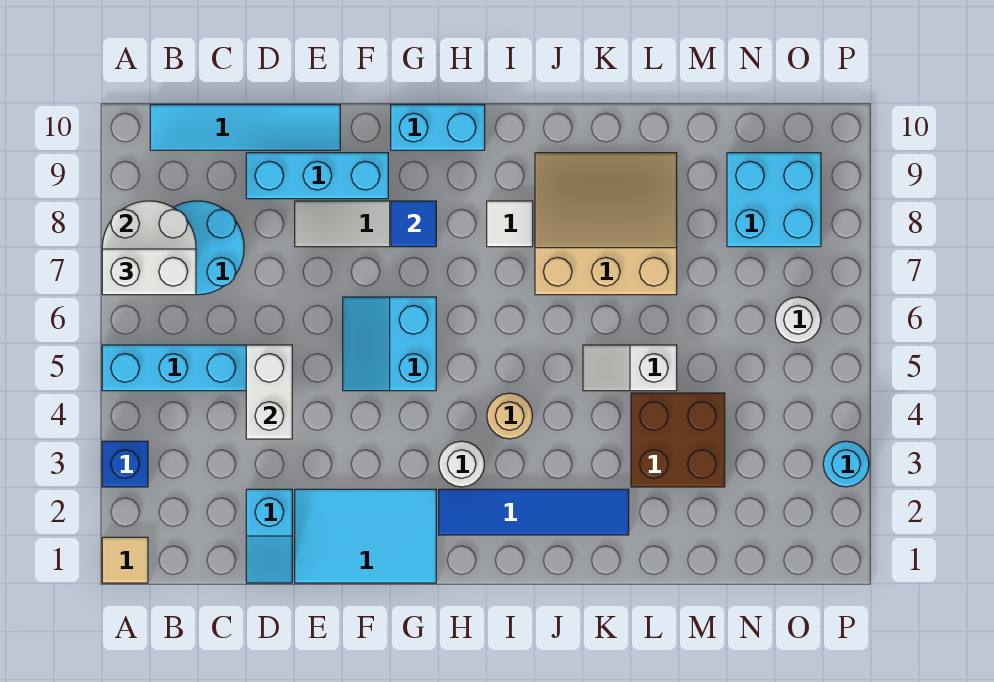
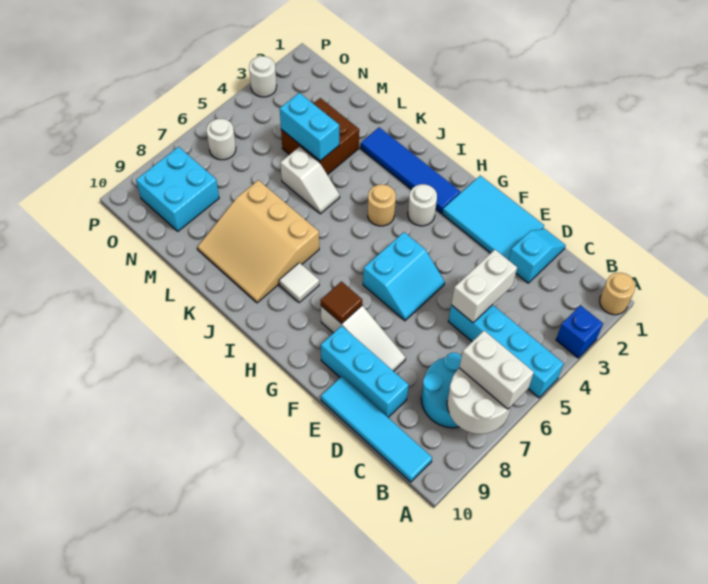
tan tile A1 level 1 -> tan round brick A1 level 1
blue tile G8 level 2 -> brown tile G8 level 2
cyan brick G10:H10 level 1 -> cyan brick L4:M4 level 2
cyan round brick P3 level 1 -> white round brick P3 level 1

